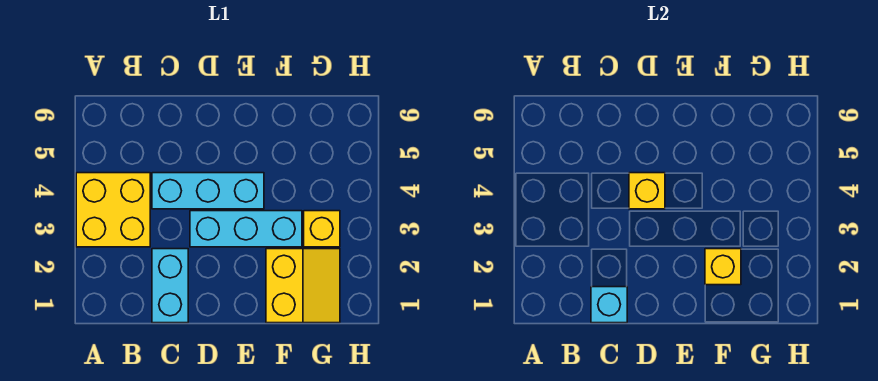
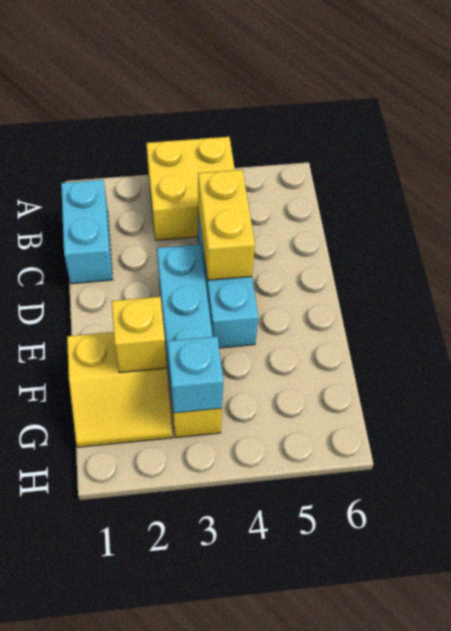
cyan brick C1:C2 level 1 -> cyan brick B1:C1 level 1
cyan brick C1 level 2 -> cyan brick G3 level 2
yellow brick D4 level 2 -> yellow brick C4:D4 level 2

